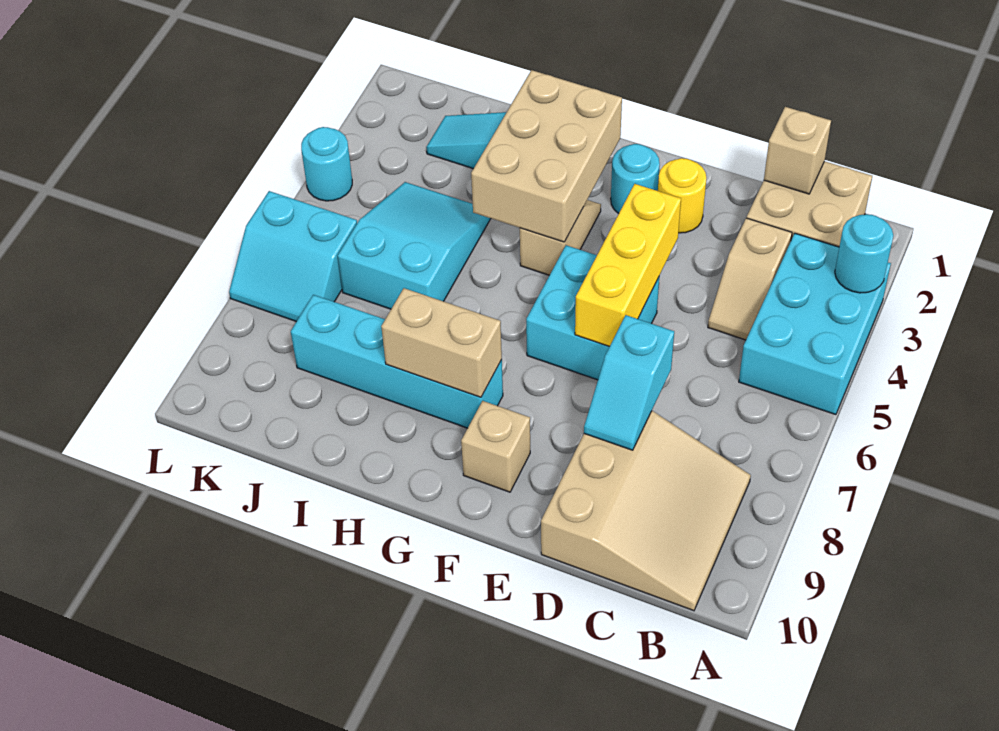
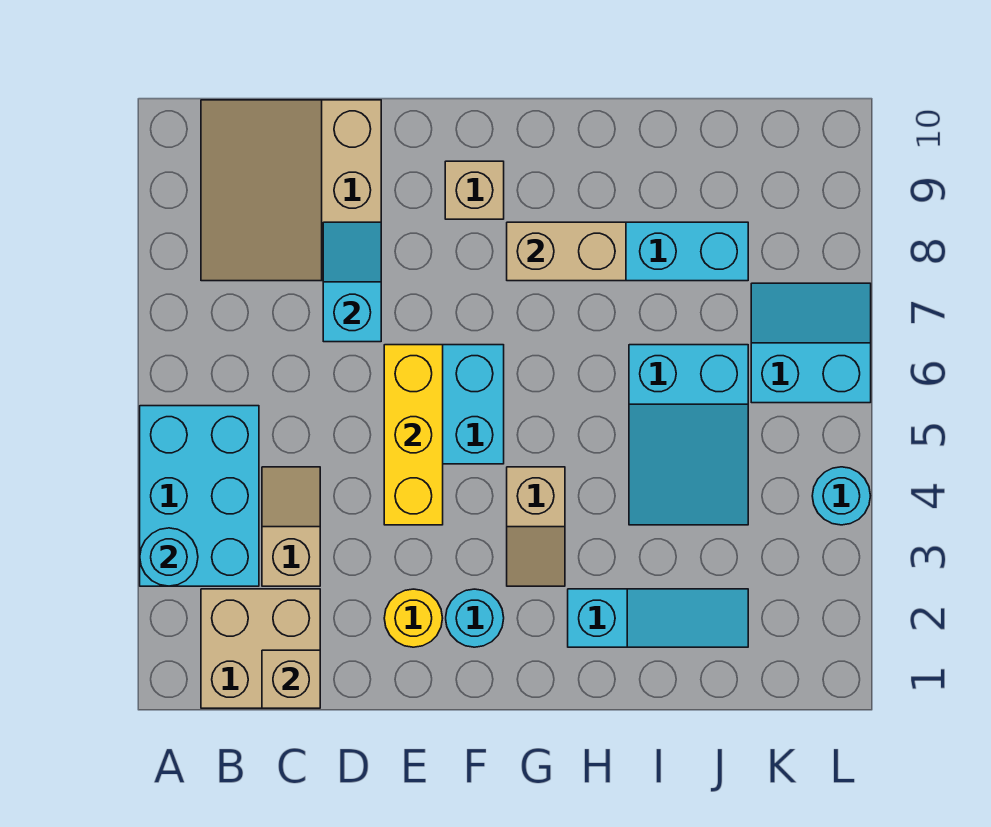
tan brick G2:H4 level 2 -> none

